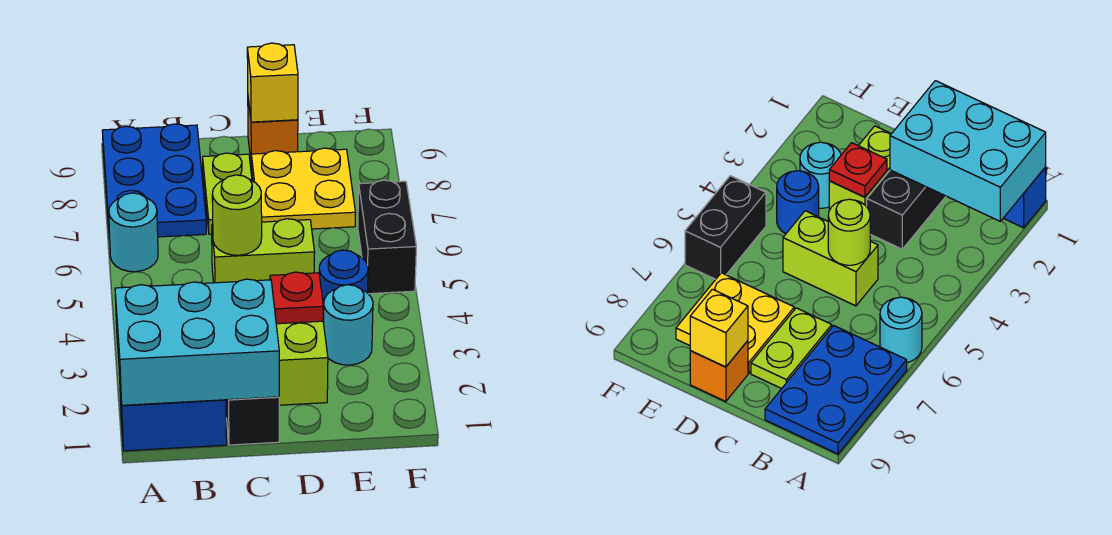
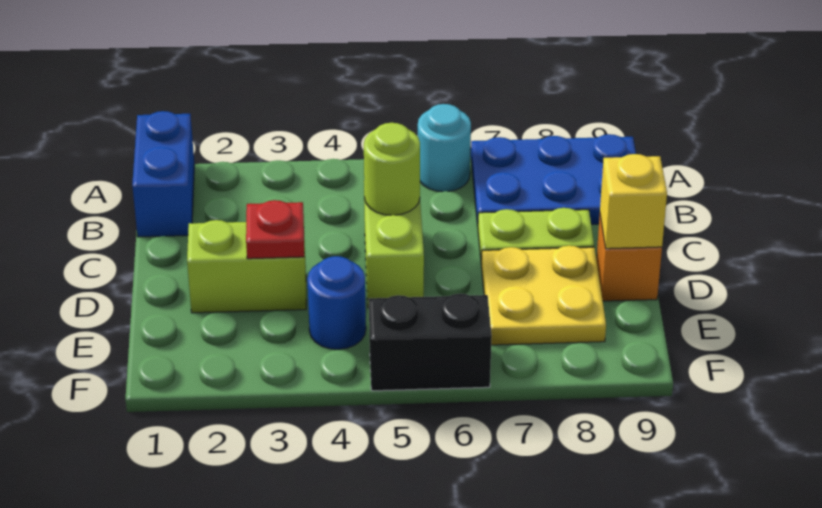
cyan brick A1:C2 level 2 -> none
black brick C1:C3 level 1 -> none
cyan round brick E3 level 1 -> none

